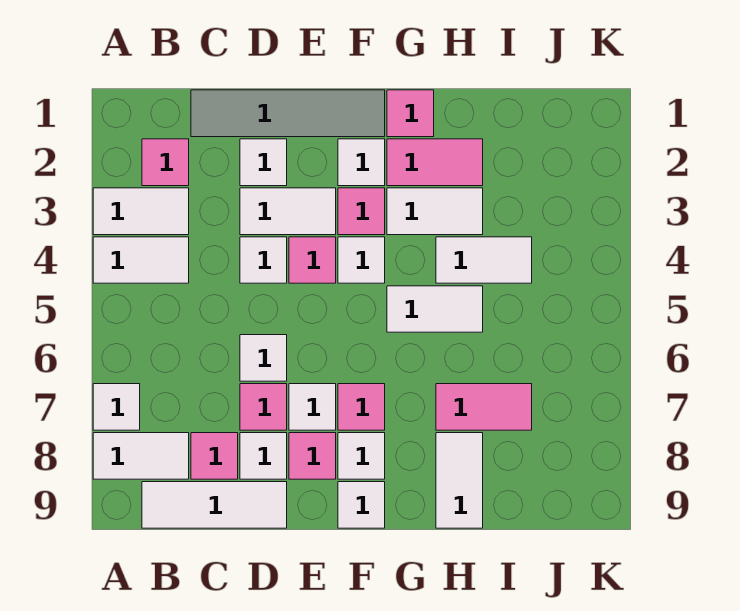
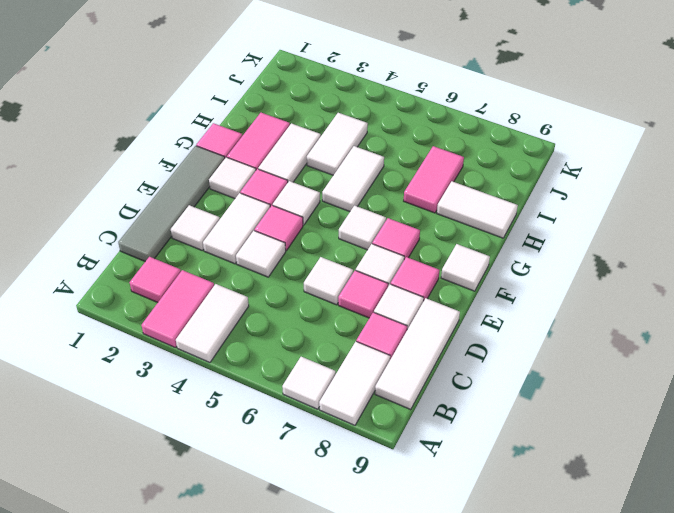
white tile A3:B3 level 1 -> pink tile A3:B3 level 1
white tile F8 level 1 -> white tile F6 level 1

